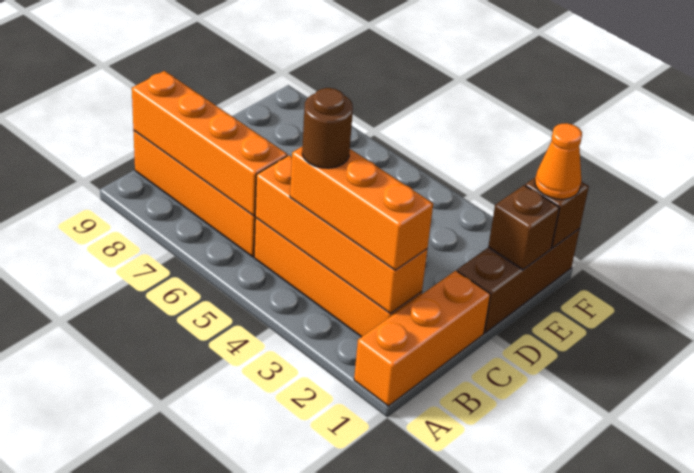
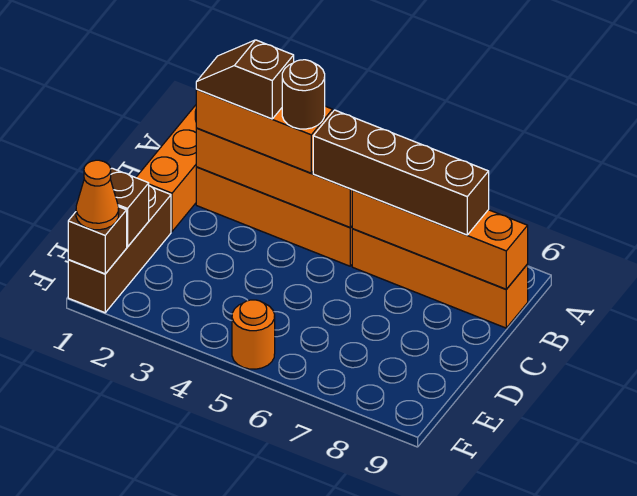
none -> brown slope B2:B3 level 4 top 3
none -> brown brick B5:B8 level 3
none -> orange round brick F5 level 1

